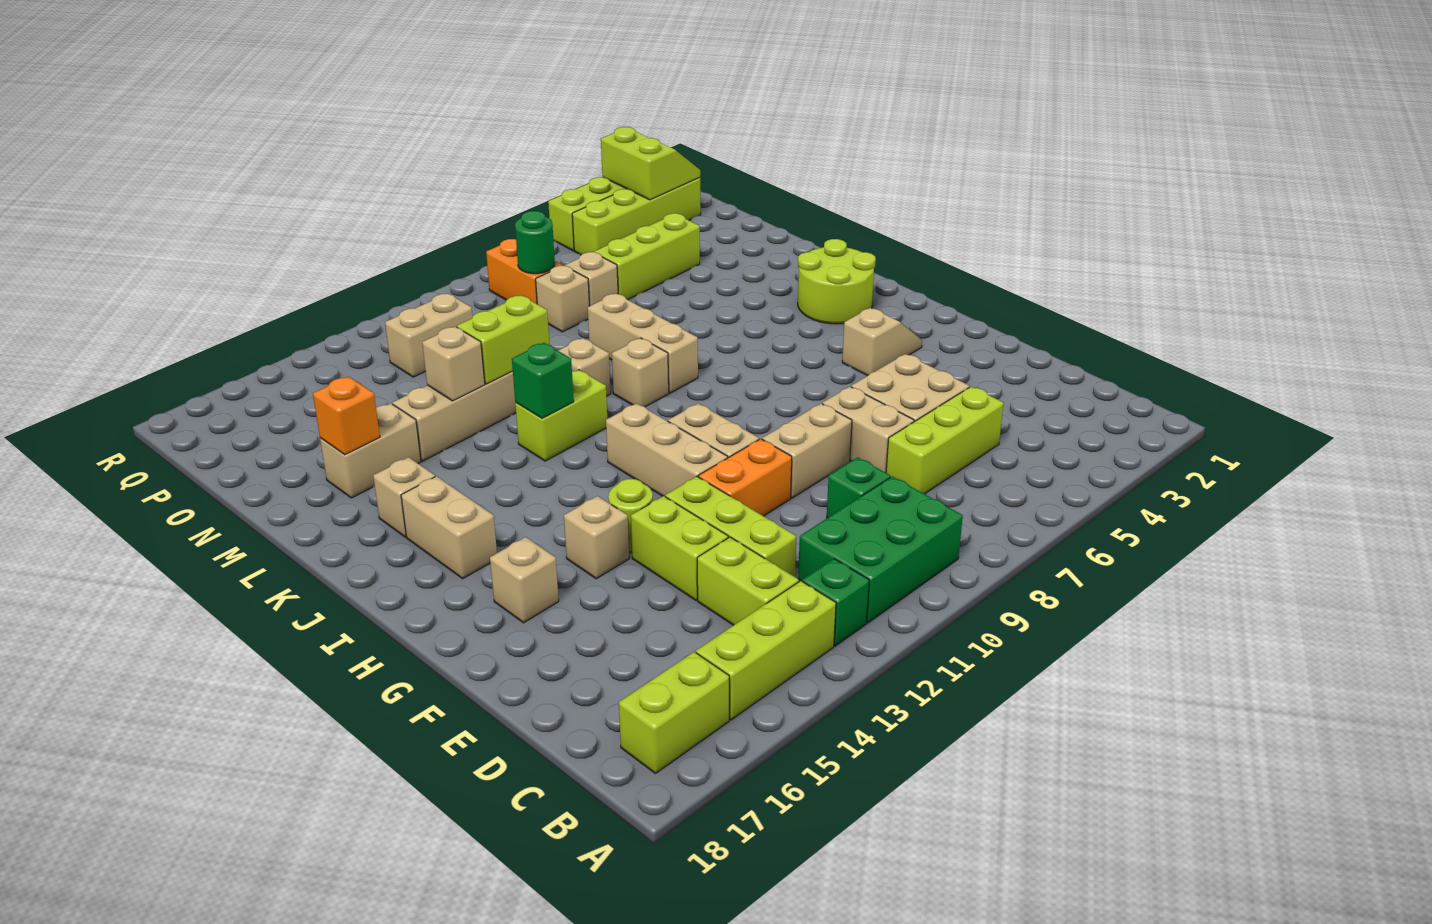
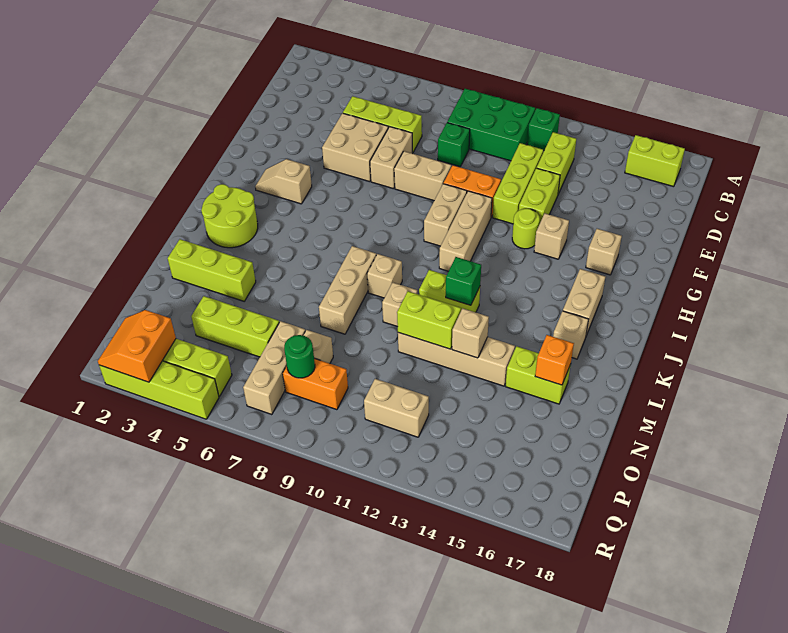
lime brick B13:B15 level 1 -> lime brick M2:M4 level 1
tan brick M15:M16 level 1 -> lime brick M15:M16 level 1
tan brick O7 level 1 -> tan brick O7:Q7 level 1
orange brick P8:Q8 level 1 -> orange brick P8:P9 level 1
lime slope Q2:R3 level 2 top 3 -> orange slope Q2:R3 level 2 top 3

